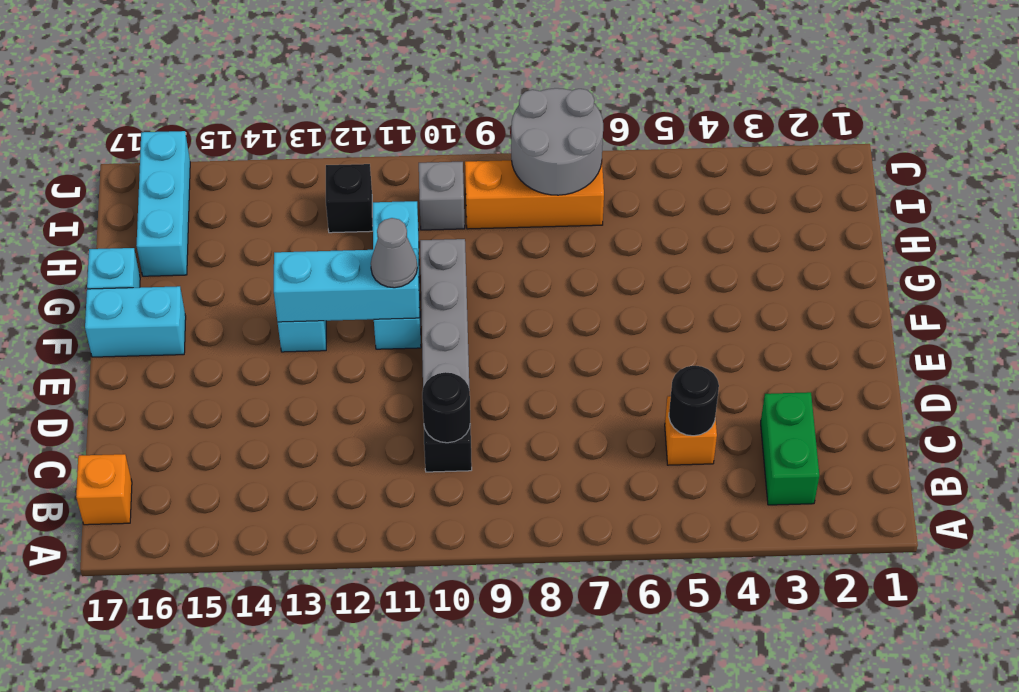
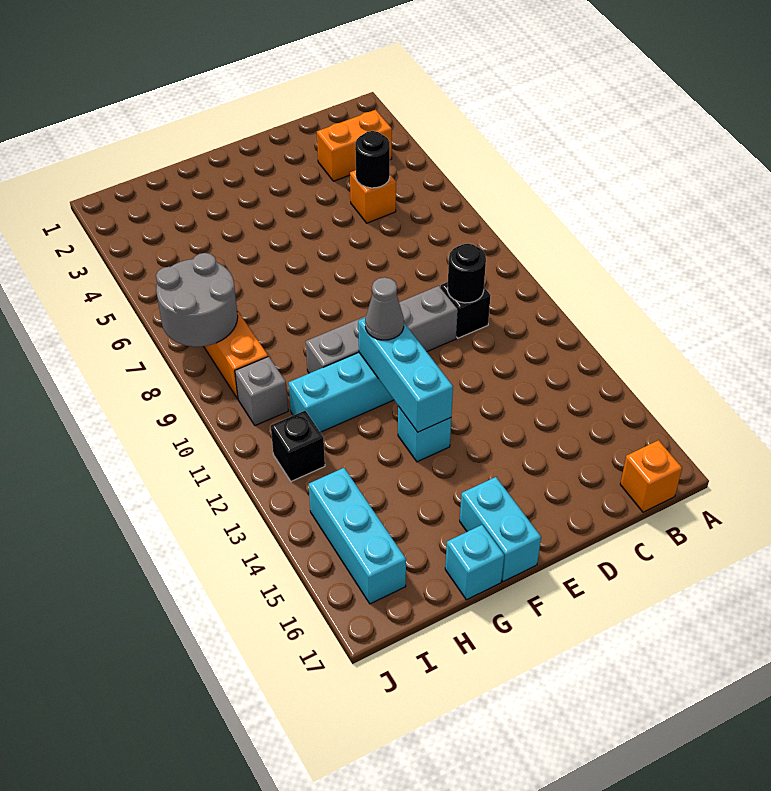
green brick B3:C3 level 1 -> orange brick B3:C3 level 1
cyan brick H16:J16 level 1 -> cyan brick I14:I16 level 1

